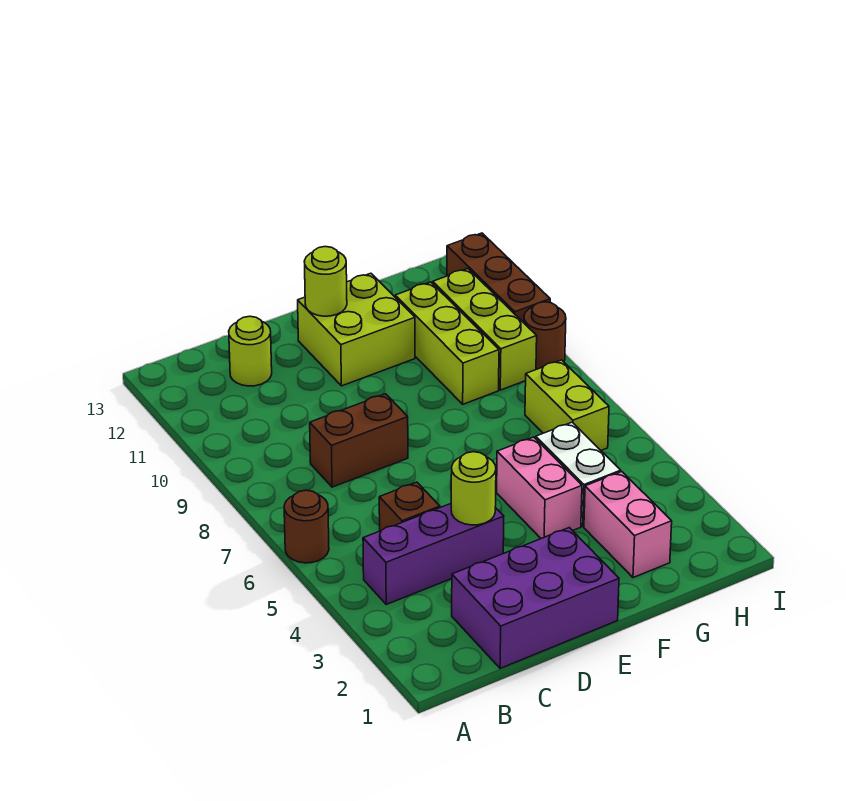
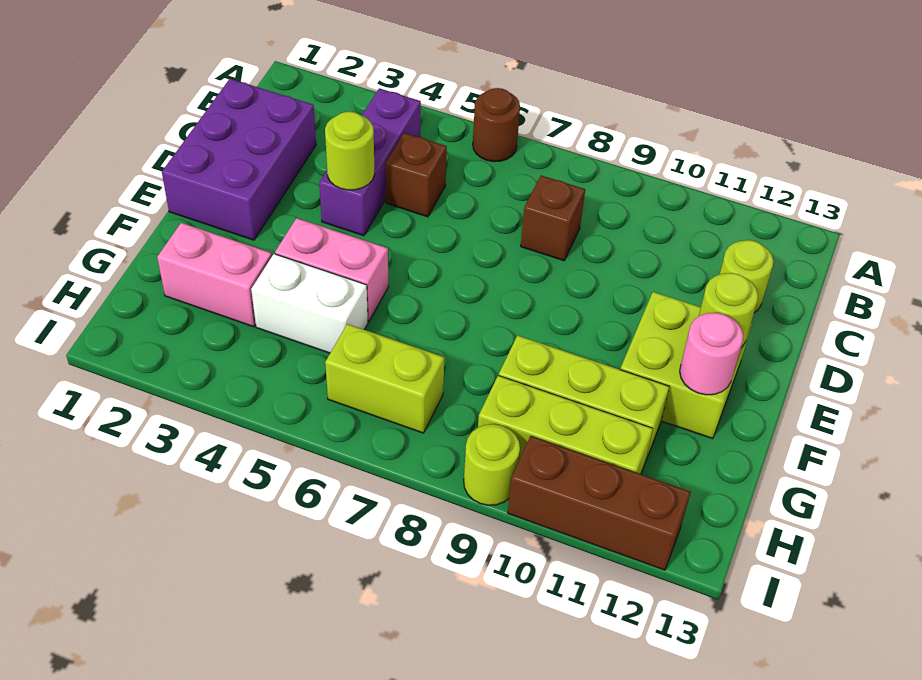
brown brick C8:D8 level 1 -> brown brick C8 level 1
none -> pink round brick F12 level 2
brown round brick I9 level 1 -> lime round brick I9 level 1

